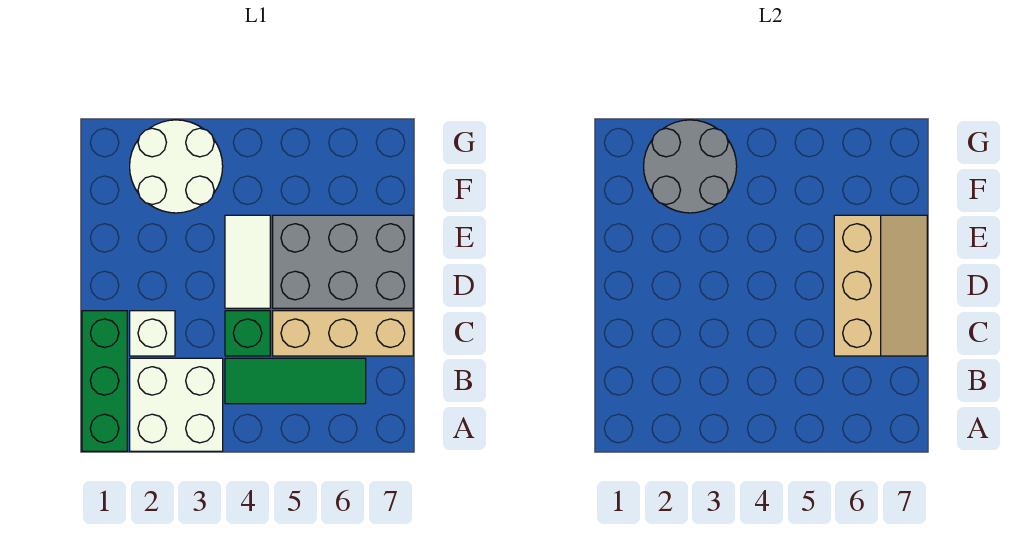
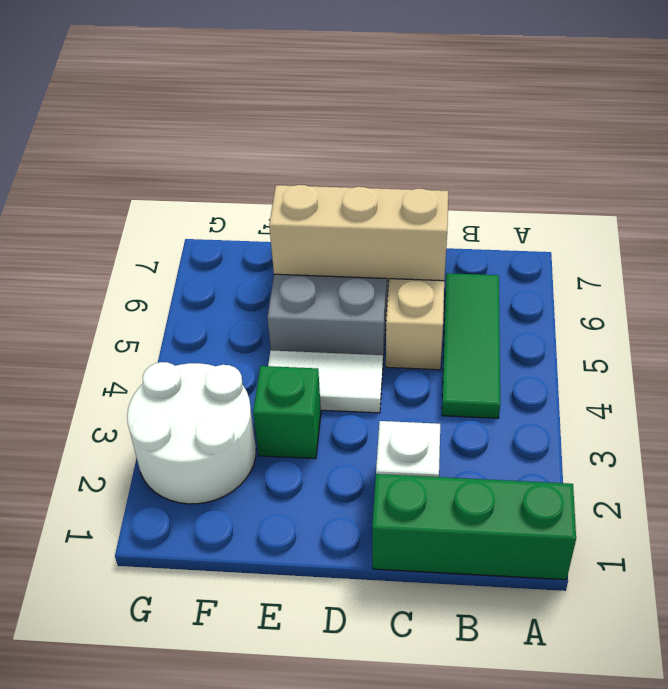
white brick A2:B3 level 1 -> none
green brick C4 level 1 -> green brick E3 level 1
grey round brick F2:G3 level 2 -> none

